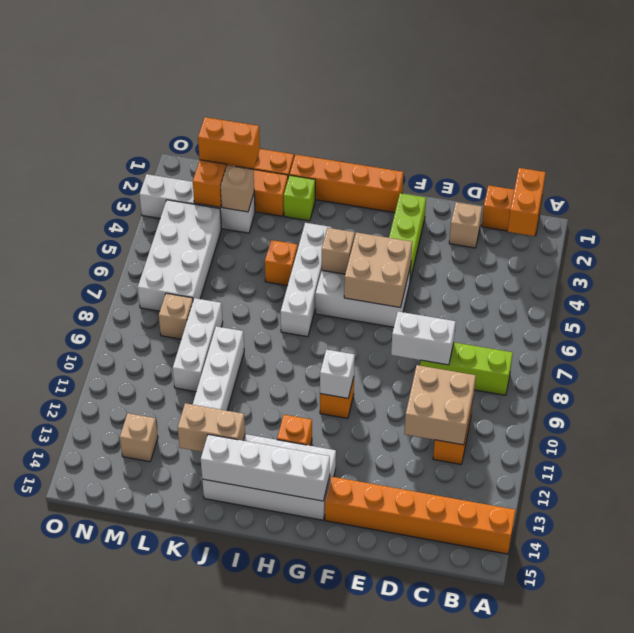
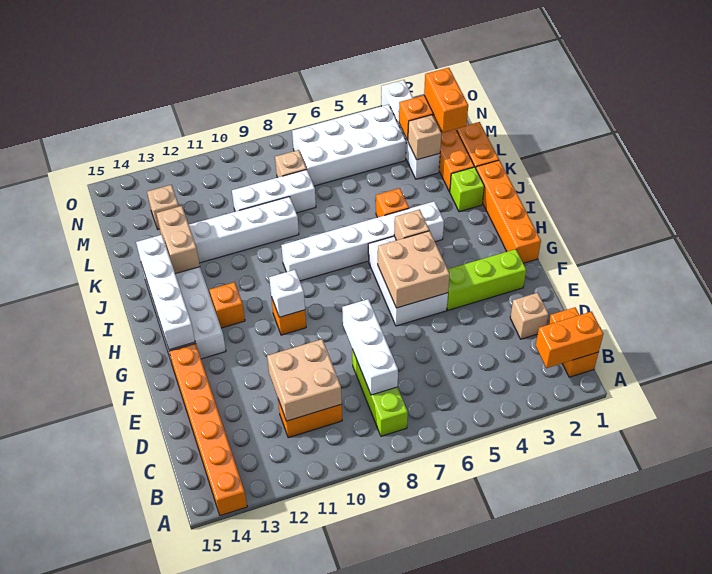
white brick D8:E8 level 2 -> white brick C8:E8 level 2
white brick I4:I7 level 1 -> white brick I4:I9 level 1

